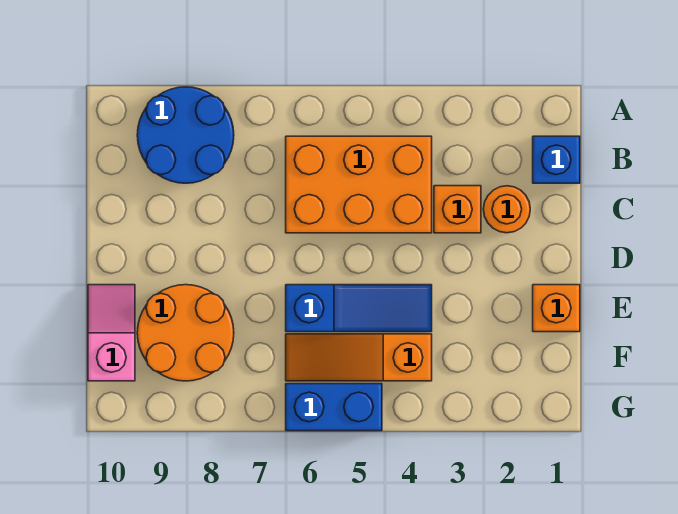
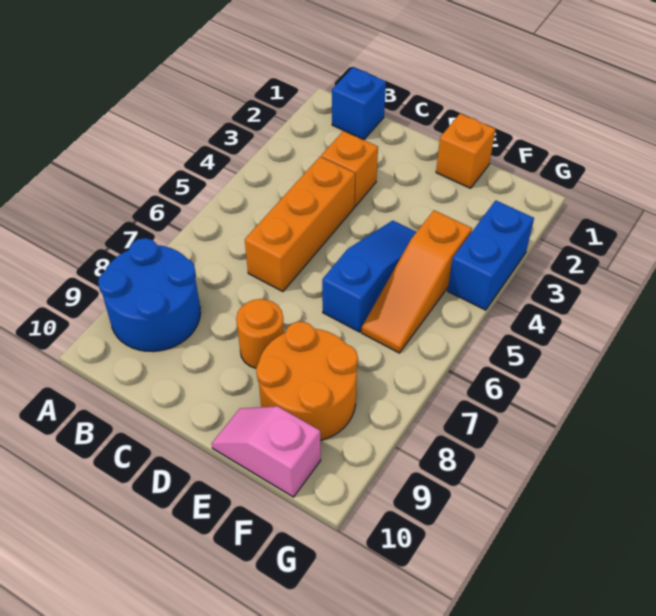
orange brick B4:C6 level 1 -> orange brick C4:C6 level 1
orange round brick C2 level 1 -> orange round brick D8 level 1
blue brick G5:G6 level 1 -> blue brick G3:G4 level 1

